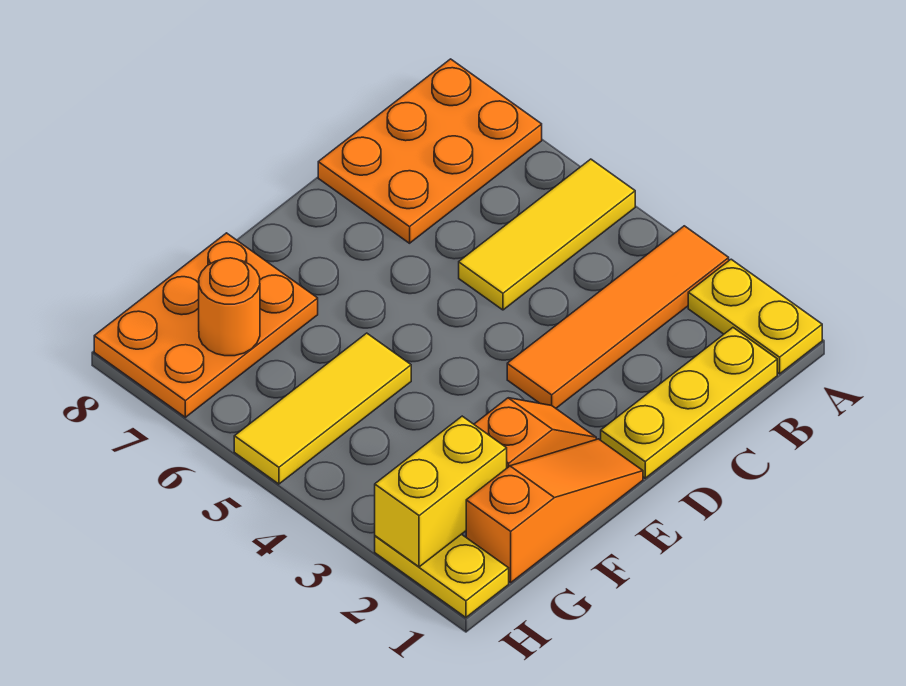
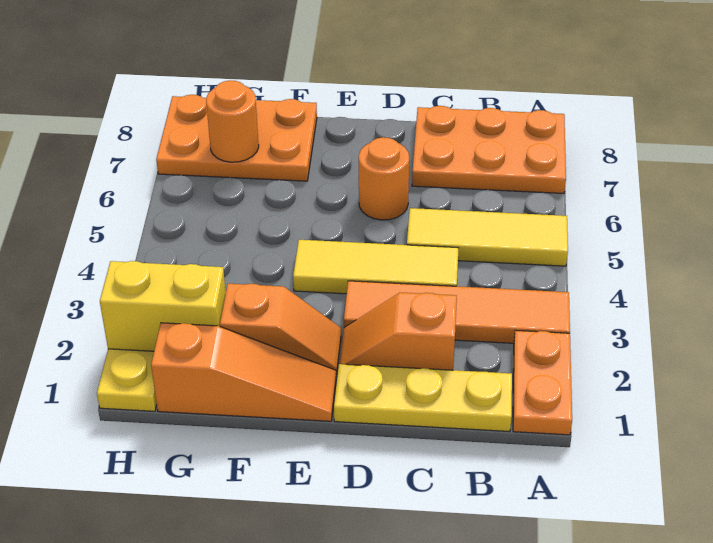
yellow plate A1:A2 level 1 -> orange plate A1:A2 level 1
none -> orange slope C2:D2 level 1 top C
none -> orange round brick D6 level 1
yellow tile F5:H5 level 1 -> yellow tile C4:E4 level 1

